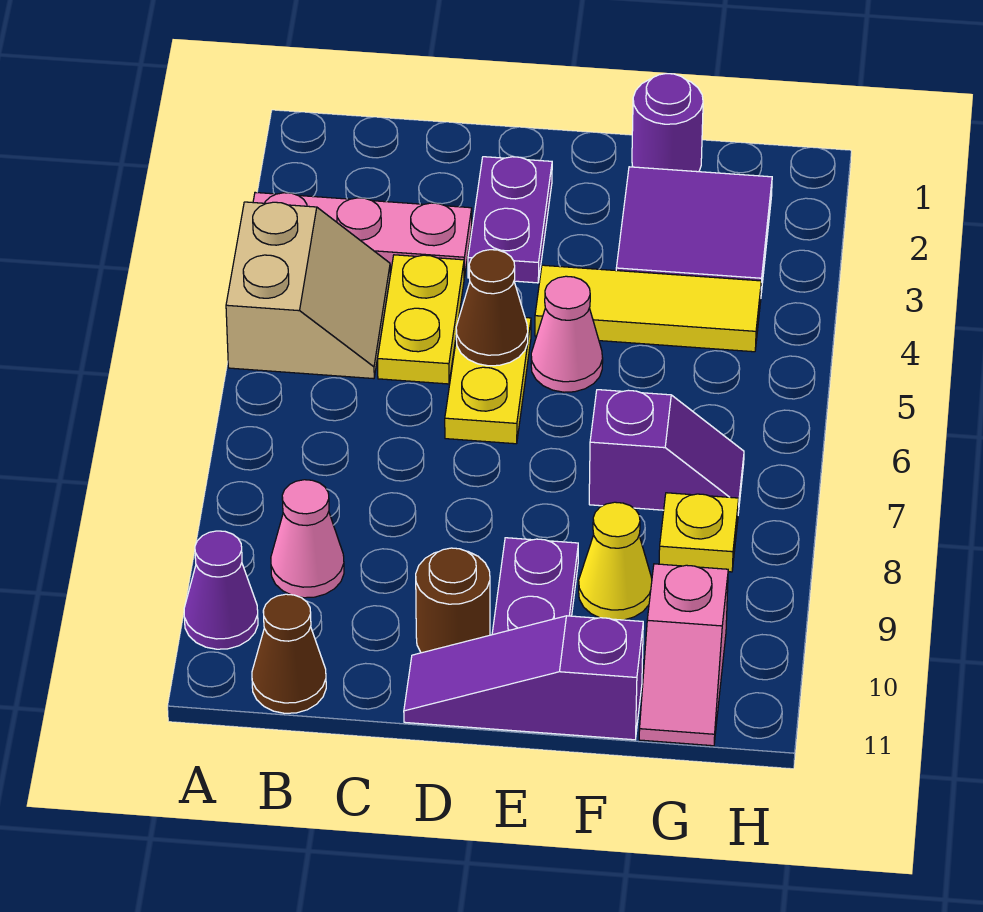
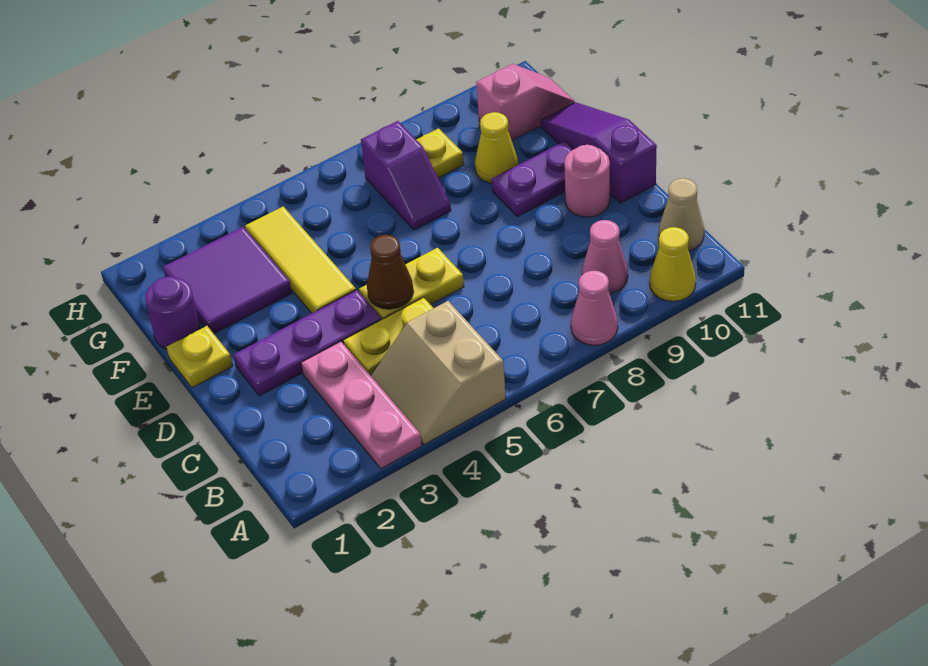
tan slope A4:B5 level 1 top A -> tan slope A4:B5 level 1 top 5
purple cone A10 level 1 -> yellow cone A10 level 1
brown cone B11 level 1 -> tan cone B11 level 1
purple plate D2:D3 level 1 -> purple plate D2:D4 level 1
brown round brick D10 level 1 -> pink round brick D10 level 1
purple slope D11:F11 level 1 top F -> purple slope D11:F11 level 1 top D
none -> yellow plate E1 level 1
pink cone E5 level 1 -> pink cone A8 level 1
purple slope F7:G7 level 1 top F -> purple slope F7:G7 level 1 top G

